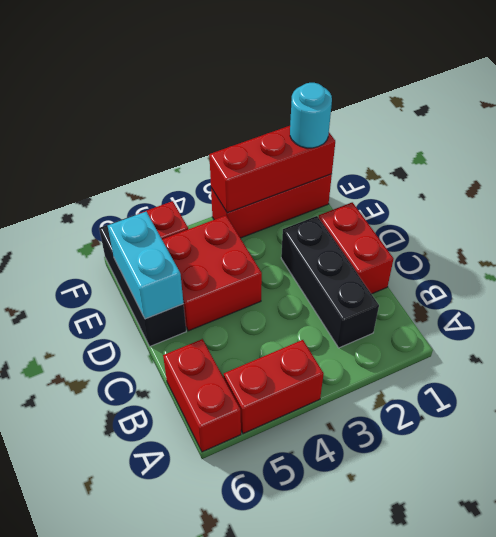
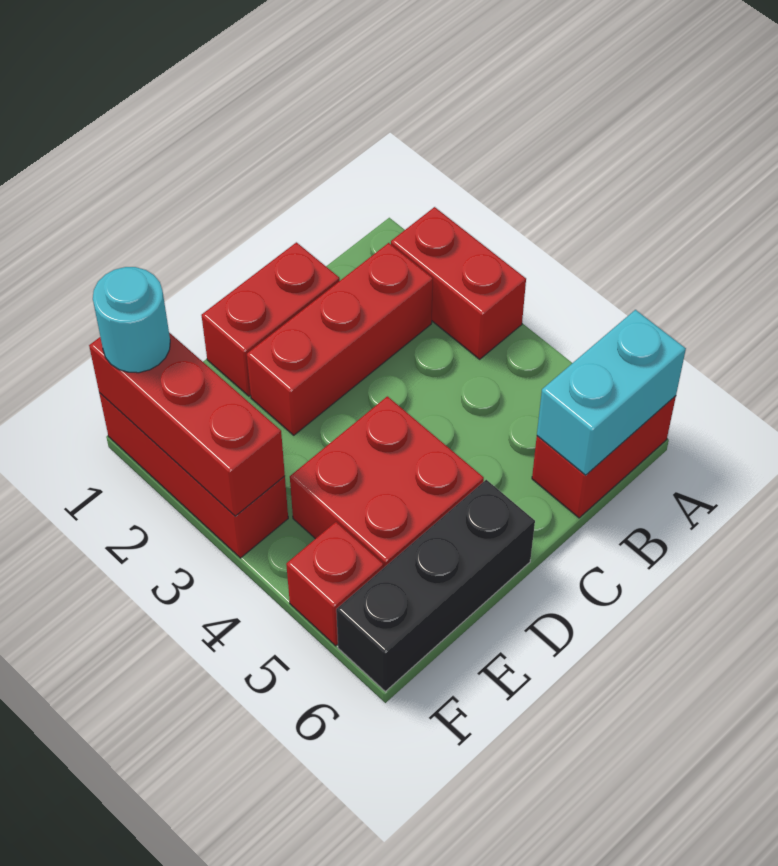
red brick A4:A5 level 1 -> red brick A2:A3 level 1
black brick B2:D2 level 1 -> red brick B2:D2 level 1
cyan brick D6:E6 level 2 -> cyan brick A6:B6 level 2

